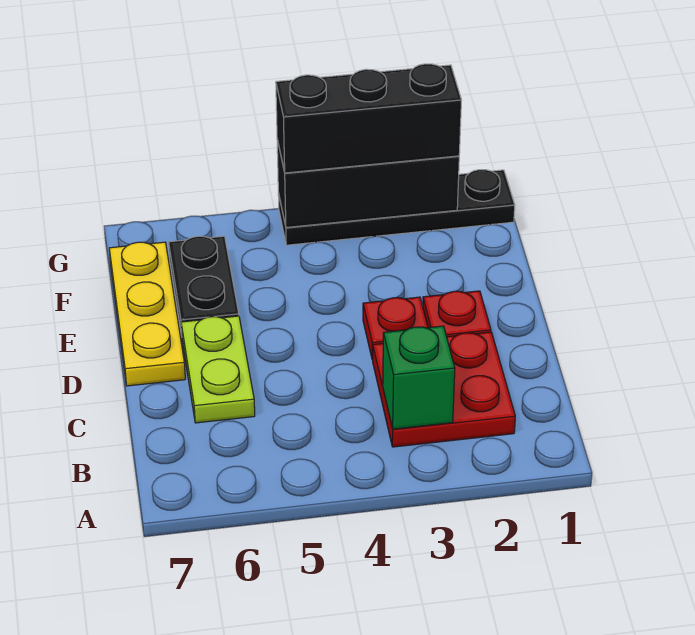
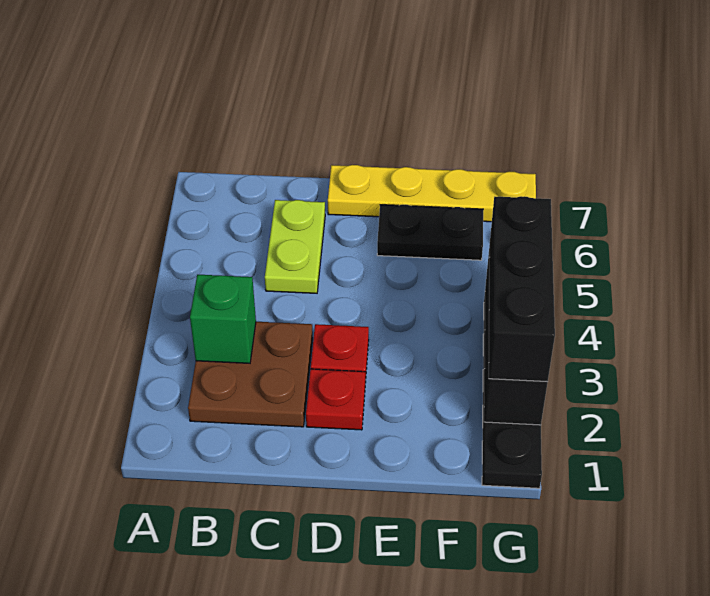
red plate B2:C3 level 1 -> brown plate B2:C3 level 1
lime plate C6:D6 level 1 -> lime plate C5:C6 level 1
yellow plate D7:F7 level 1 -> yellow plate D7:G7 level 1

